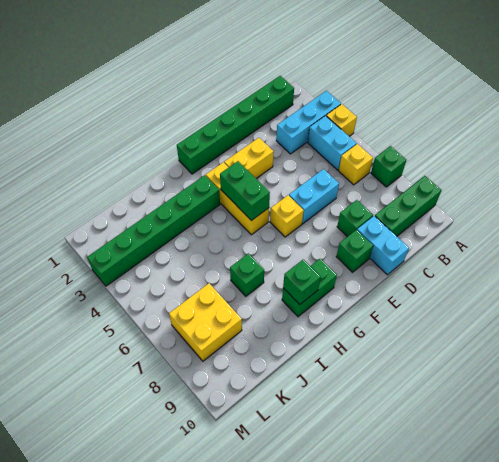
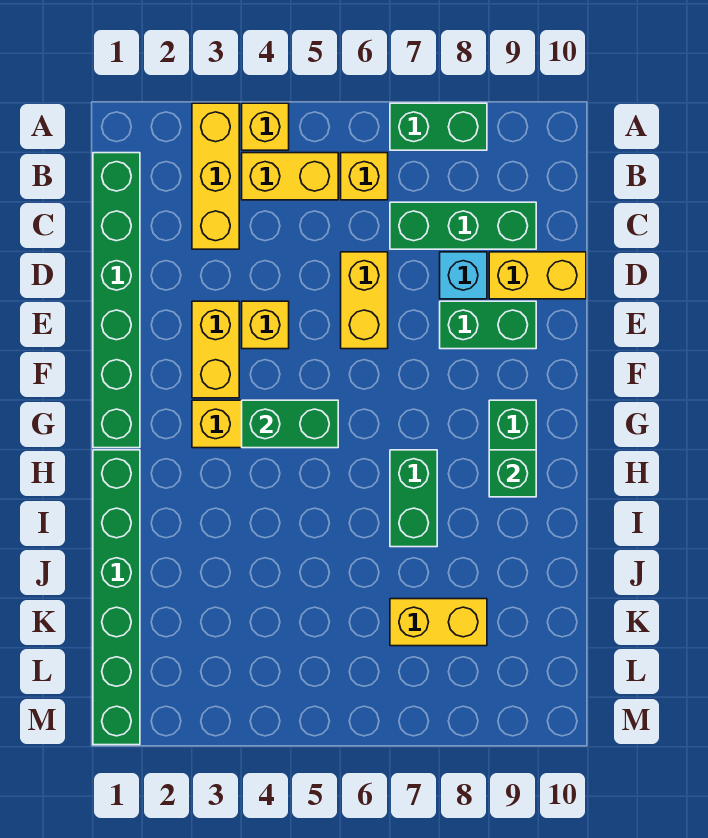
cyan brick A3:C3 level 1 -> yellow brick A3:C3 level 1
green brick A7 level 1 -> green brick A7:A8 level 1
green brick A9:C9 level 1 -> green brick C7:C9 level 1
cyan brick B4:B5 level 1 -> yellow brick B4:B5 level 1
cyan brick D6:E6 level 1 -> yellow brick D6:E6 level 1
green brick D8 level 1 -> cyan brick D8 level 1
cyan brick D9:D10 level 1 -> yellow brick D9:D10 level 1
green brick E9 level 1 -> green brick E8:E9 level 1
yellow brick F6 level 1 -> yellow brick E4 level 1
green brick H3:M3 level 1 -> green brick H1:M1 level 1
green brick I7 level 1 -> green brick H7:I7 level 1
yellow brick K7:L8 level 1 -> yellow brick K7:K8 level 1

